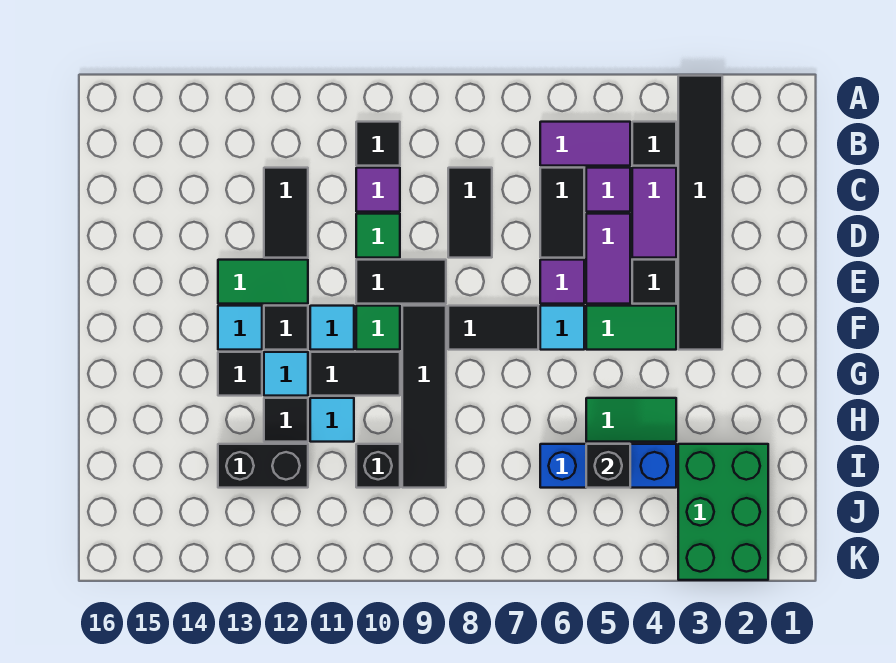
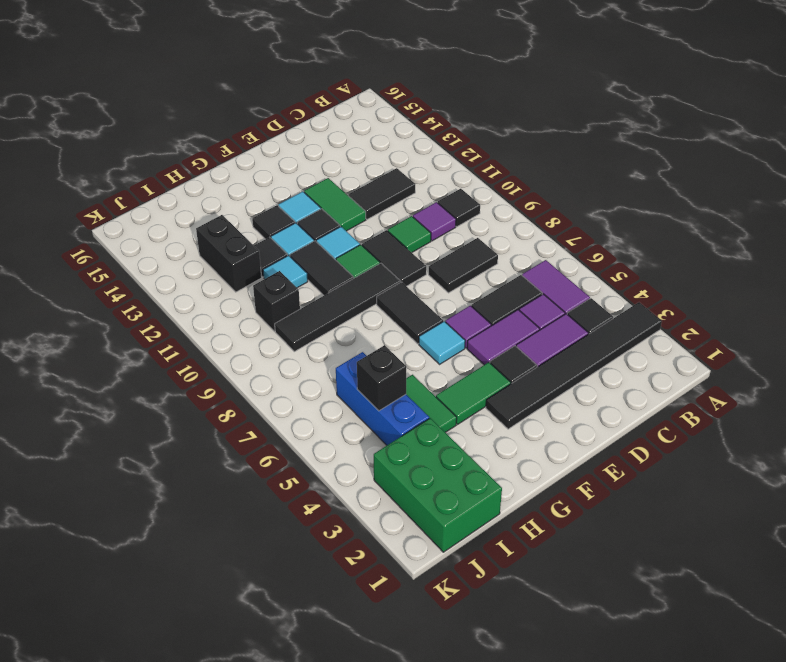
green tile F4:F5 level 1 -> green tile F4:G4 level 1
green brick I2:K3 level 1 -> green brick I1:J3 level 1

